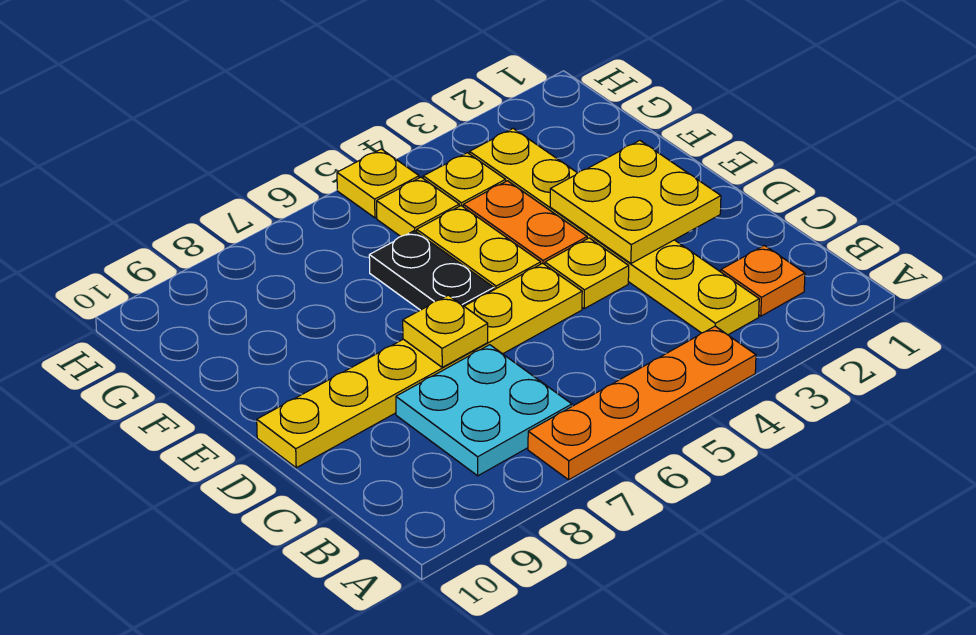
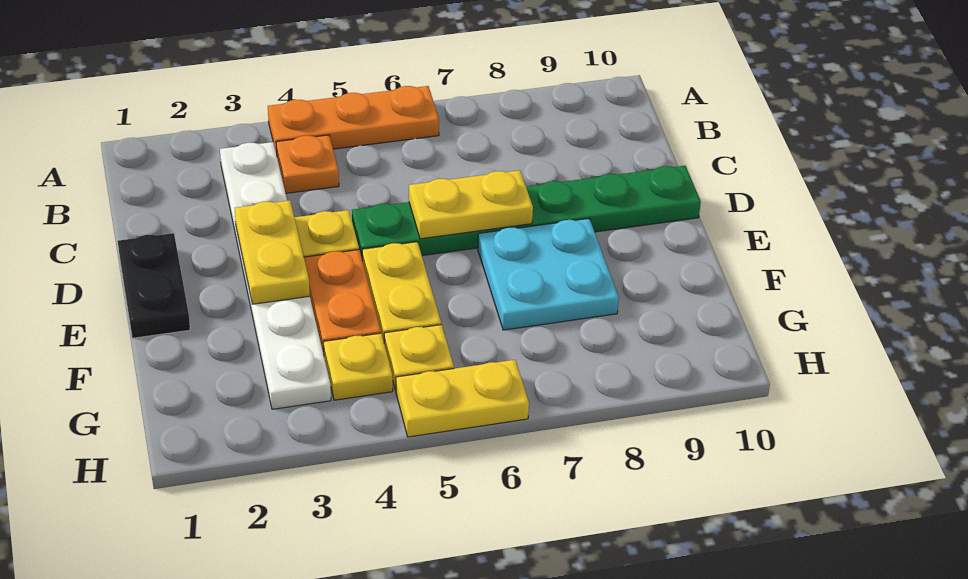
orange plate A4:A7 level 1 -> orange plate A4:A6 level 1
orange plate B2 level 1 -> orange plate B4 level 1
yellow plate B3:G3 level 1 -> white plate B3:G3 level 1
cyan plate B7:C8 level 1 -> cyan plate E7:F8 level 1
yellow plate D2:E3 level 2 -> yellow plate D3:E3 level 2
yellow plate D5:D10 level 1 -> green plate D5:D10 level 1
yellow plate D7 level 2 -> yellow plate D6:D7 level 2
black plate E6:F6 level 1 -> black plate D1:E1 level 1
yellow plate H5 level 1 -> yellow plate H5:H6 level 1

